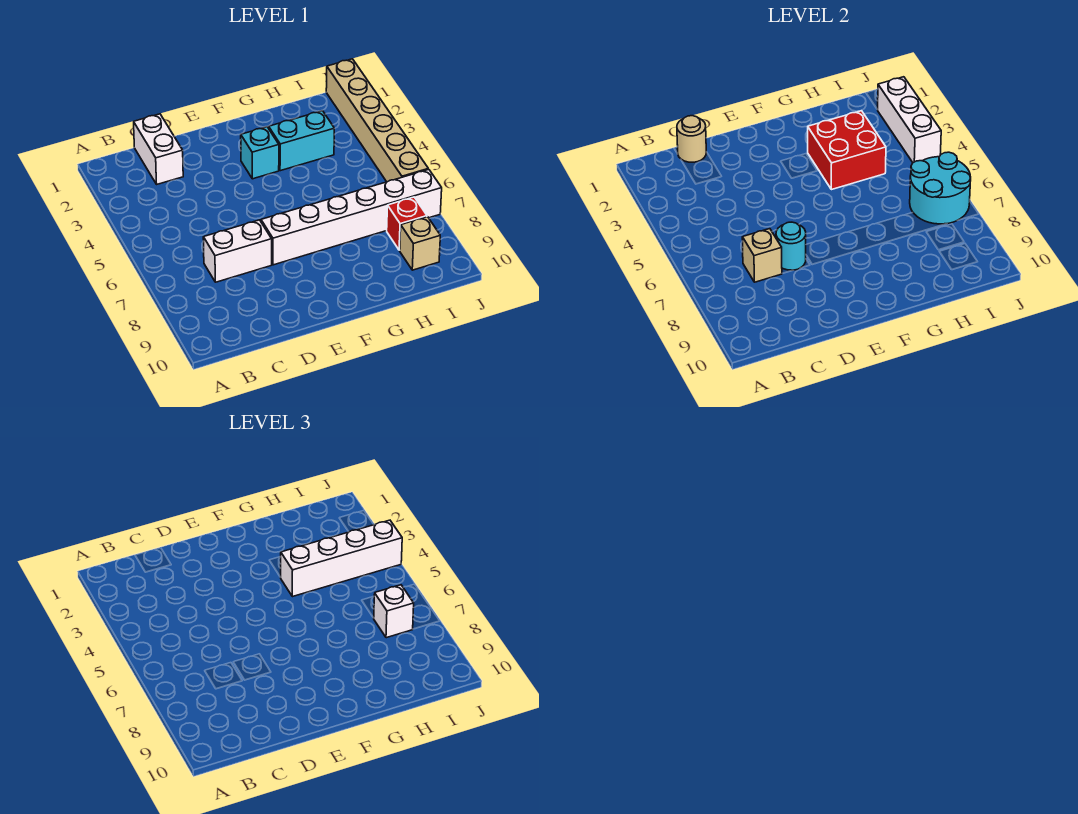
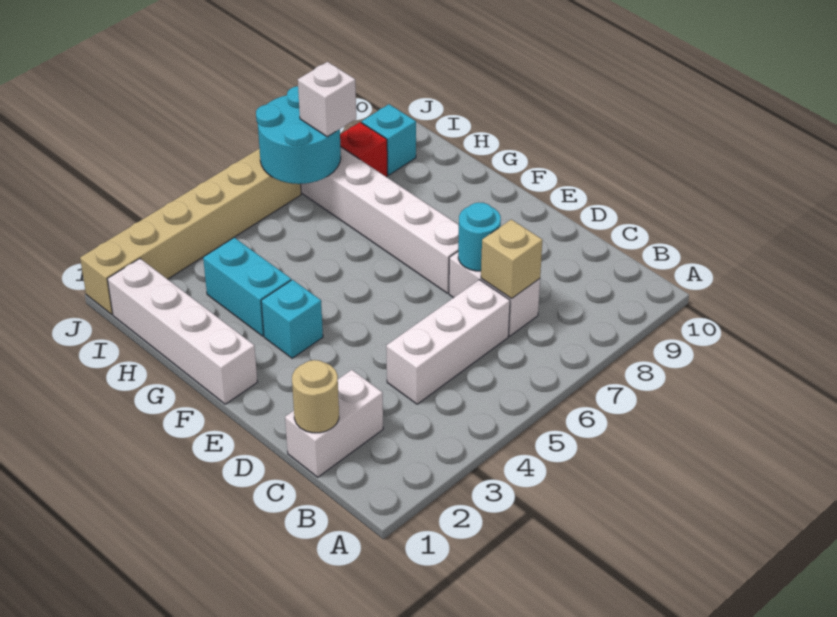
red brick G3:H4 level 2 -> none
white brick G4:J4 level 3 -> white brick F1:I1 level 1
tan brick I9 level 1 -> cyan brick I9 level 1
white brick J2:J4 level 2 -> white brick C4:C6 level 1

